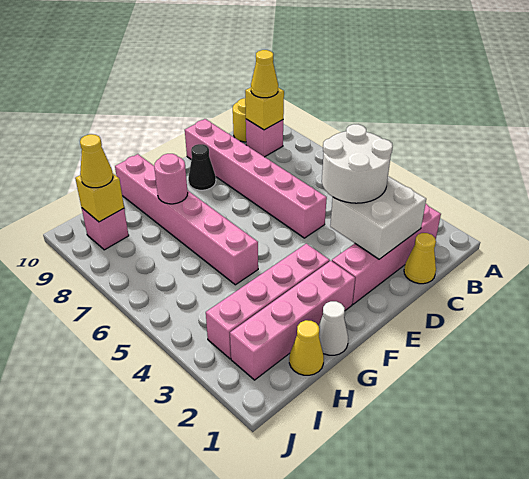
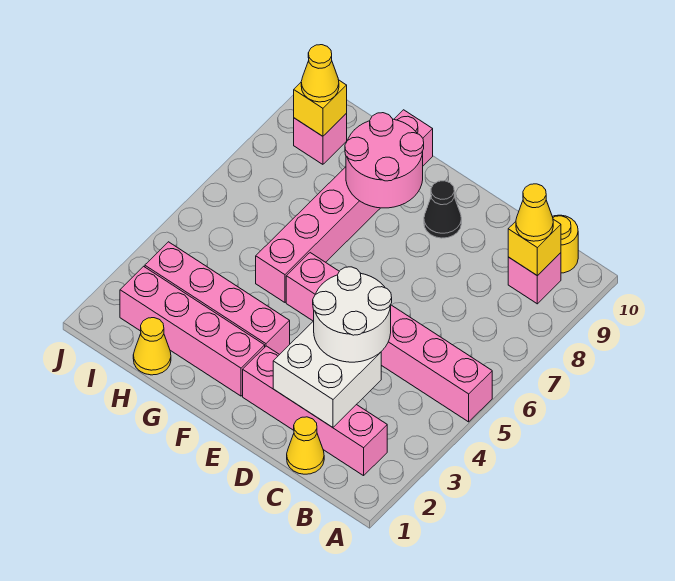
pink brick D5:D10 level 1 -> pink brick A5:F5 level 1
white cone G1 level 1 -> none
pink round brick G8 level 2 -> pink round brick F8:G9 level 2

